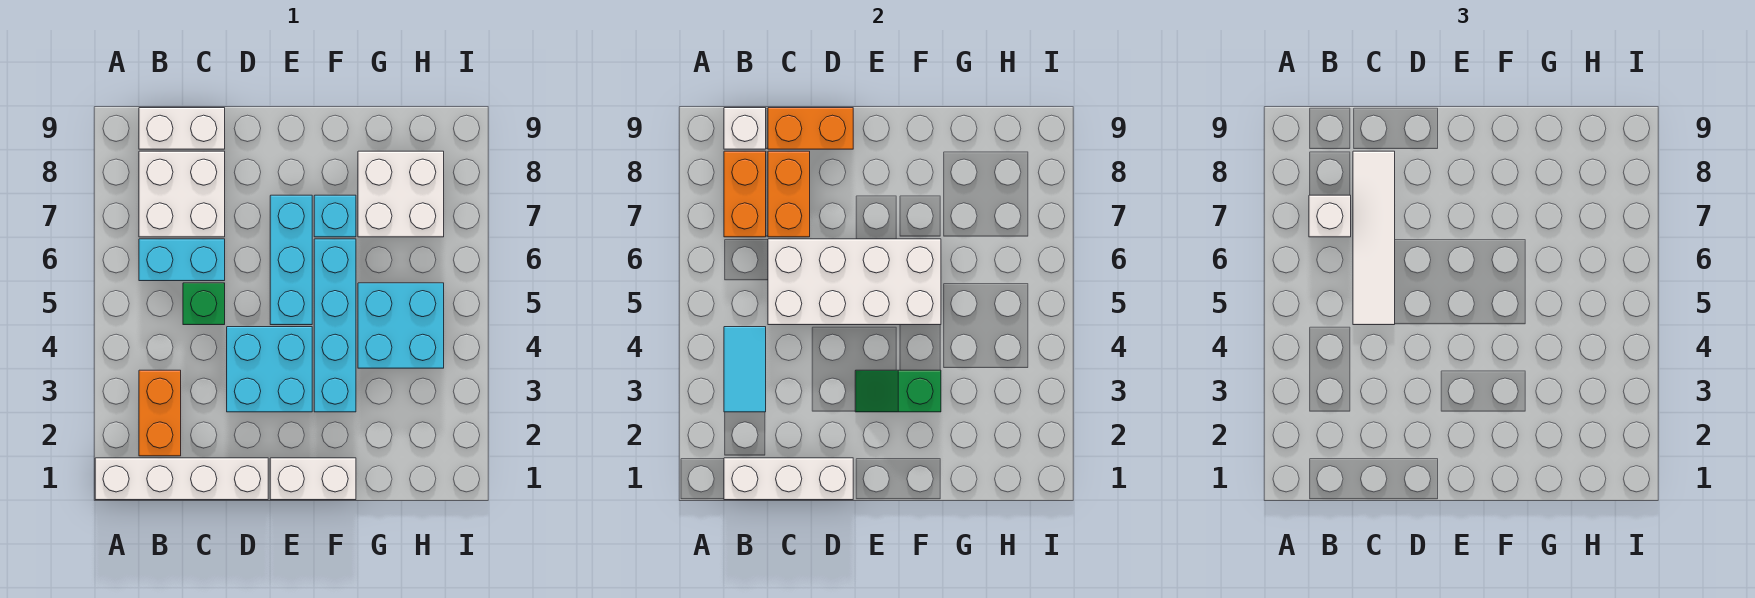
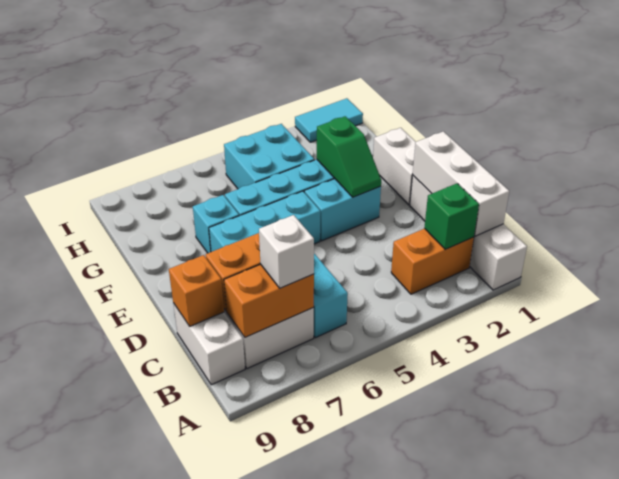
cyan tile B3:B4 level 2 -> cyan tile I1:I2 level 1
white brick B9 level 2 -> none
green brick C5 level 1 -> green brick B2 level 2
white brick C5:F6 level 2 -> none
white tile C5:C8 level 3 -> none
orange brick C9:D9 level 2 -> orange brick C9 level 2
cyan brick D3:E4 level 1 -> cyan brick E3:E4 level 1
white brick G7:H8 level 1 -> none

